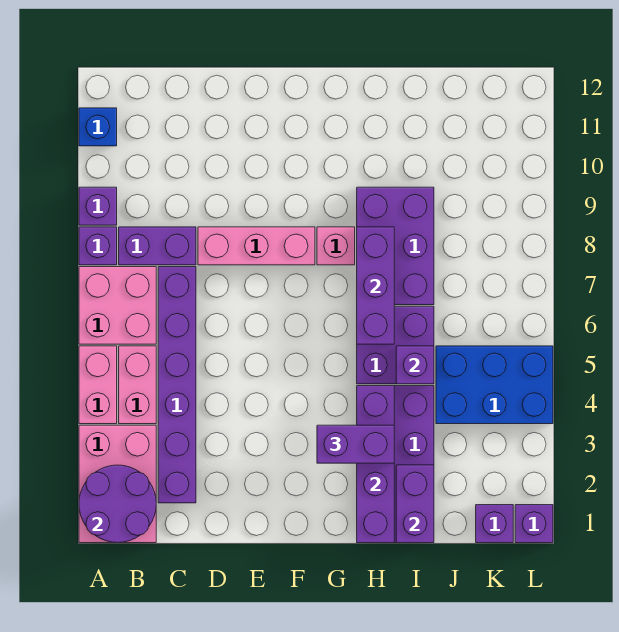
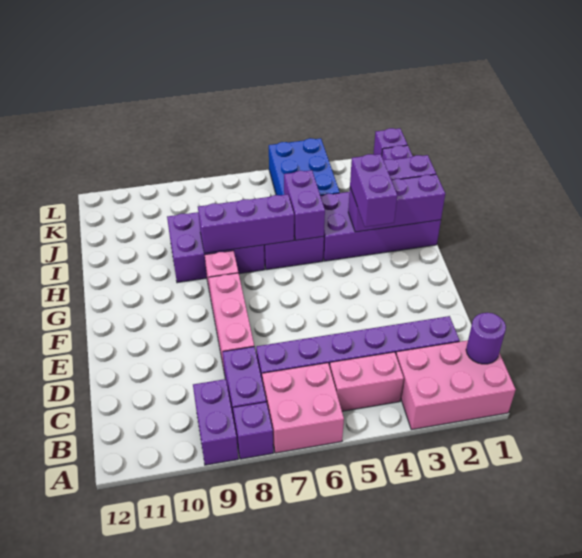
purple round brick A1:B2 level 2 -> purple round brick B1 level 2
pink brick A4:A5 level 1 -> none
purple brick A9 level 1 -> purple brick A9:B9 level 1
blue brick A11 level 1 -> none
purple brick H1:H4 level 2 -> purple brick H1:H3 level 2
purple brick I5 level 2 -> purple brick H5:I5 level 2

